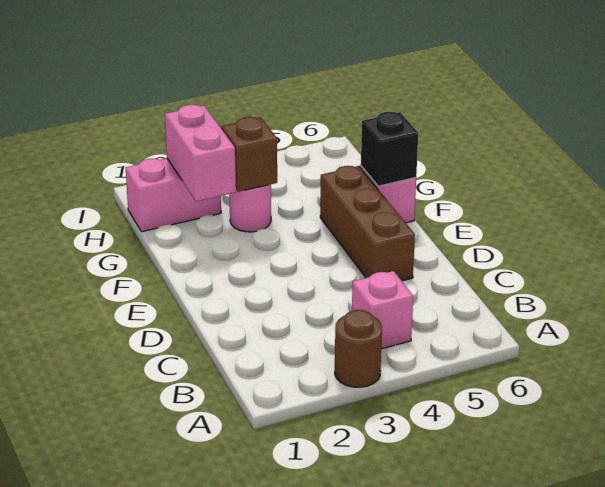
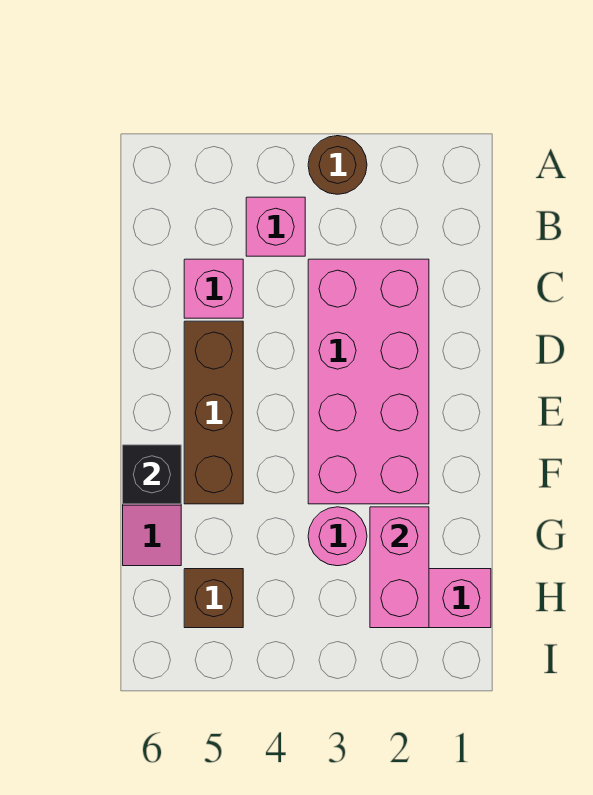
none -> pink brick C2:F3 level 1
none -> pink brick C5 level 1
brown brick G3 level 2 -> brown brick H5 level 1

